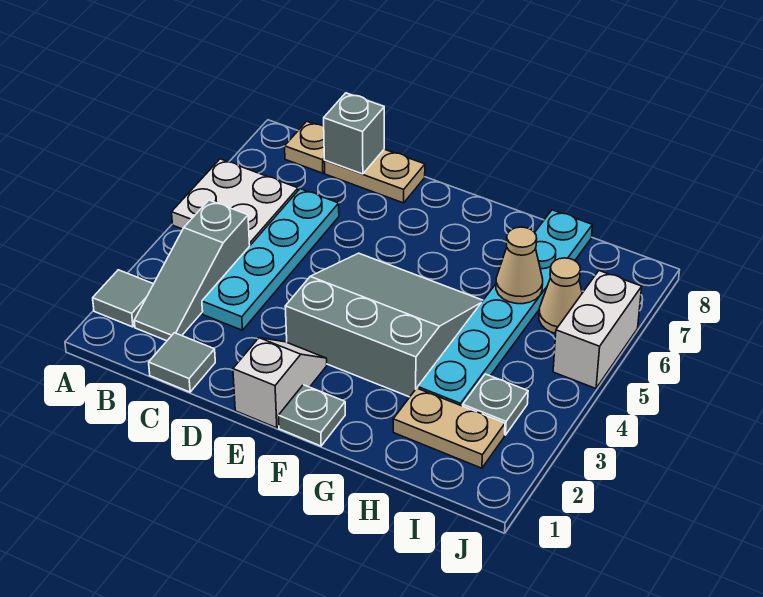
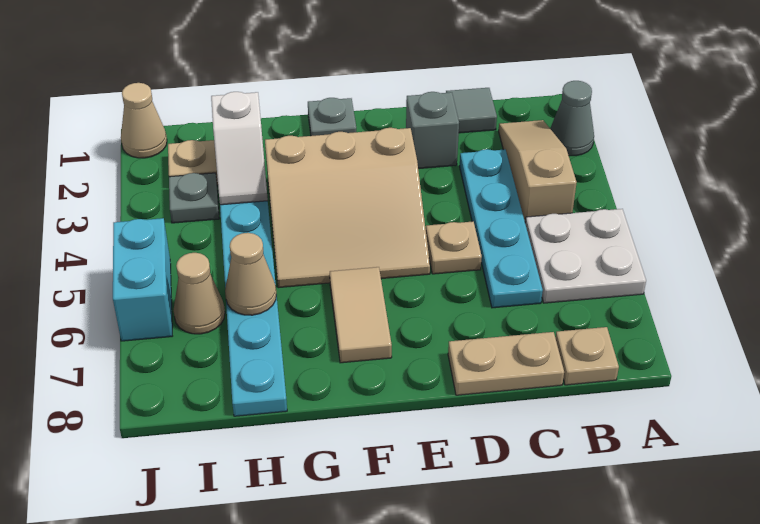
grey tile A2 level 1 -> grey cone A2 level 1
grey slope B2:B4 level 1 top 4 -> tan slope B2:B4 level 1 top 4
grey brick C8 level 2 -> grey brick D2 level 1
none -> tan plate D5 level 1
white slope E1:E2 level 1 top 1 -> white slope H2:H3 level 2 top 2
grey slope E3:G5 level 1 top 3 -> tan slope E3:G5 level 1 top 3
none -> tan tile F6:F7 level 1
none -> tan cone J1 level 1
white brick J5:J6 level 1 -> cyan brick J5:J6 level 1

